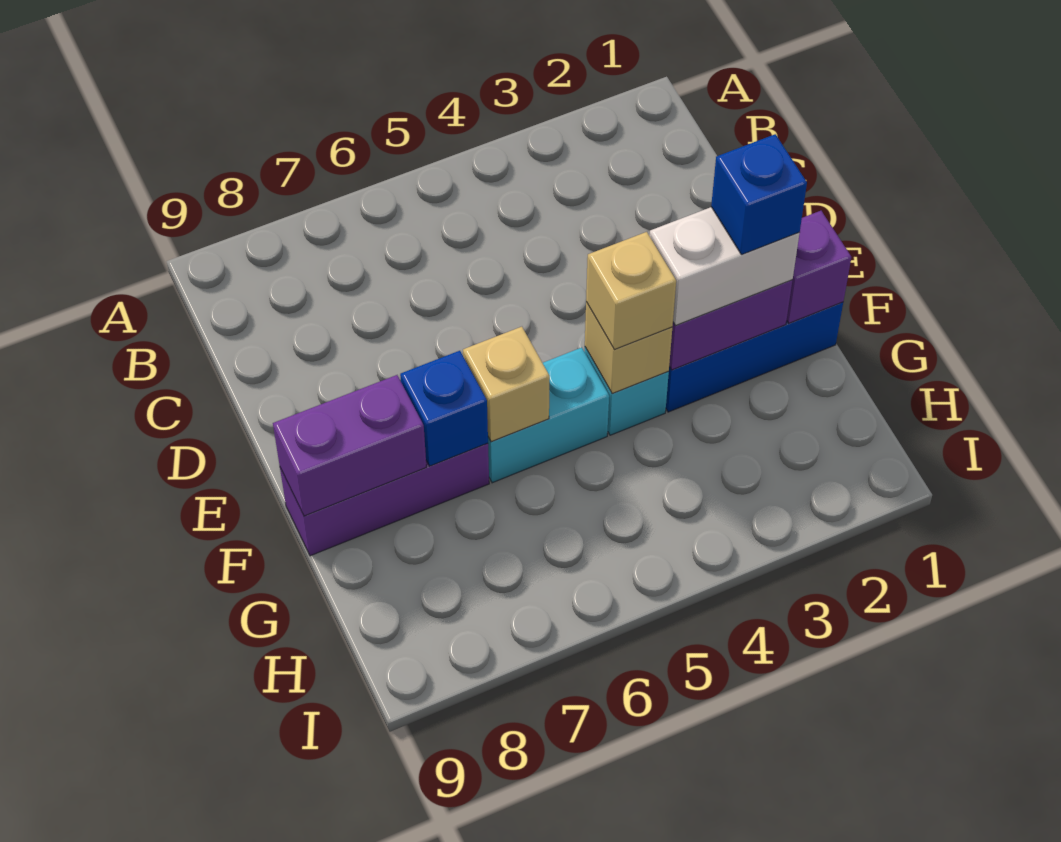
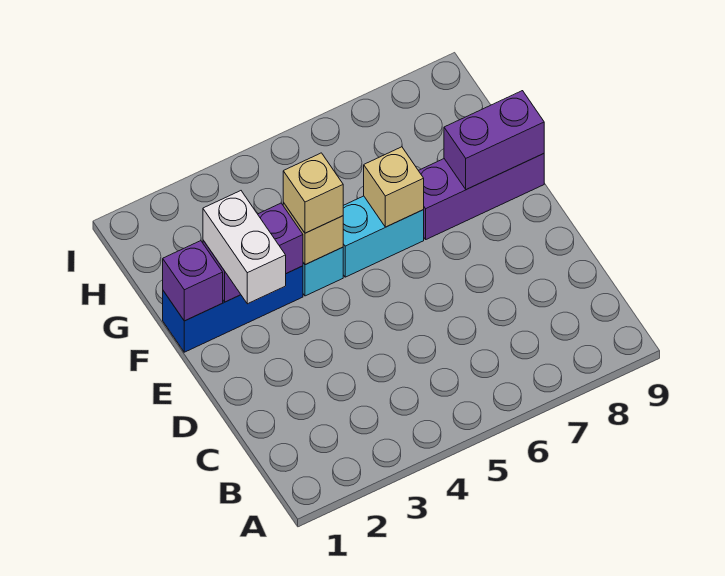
white brick F2:F3 level 3 -> white brick E2:F2 level 3
blue brick F2 level 4 -> none
blue brick F7 level 2 -> none

